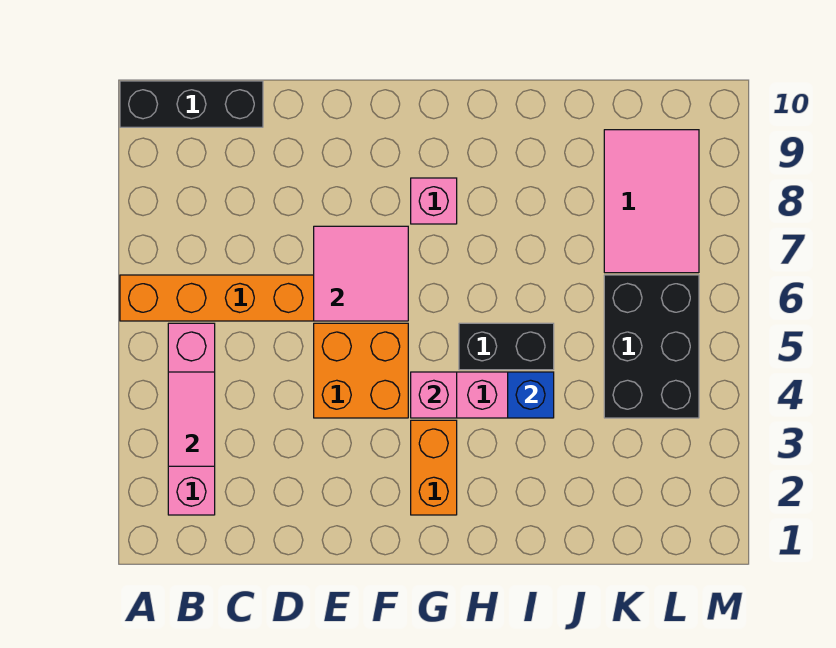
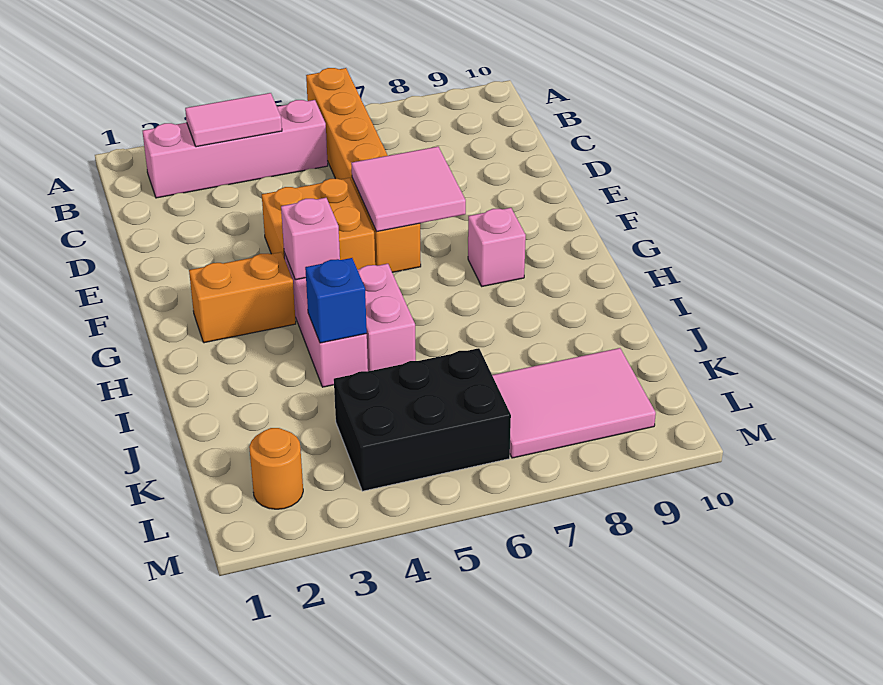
black brick A10:C10 level 1 -> none
black brick H5:I5 level 1 -> pink brick H5:I5 level 1
none -> orange round brick L2 level 1

